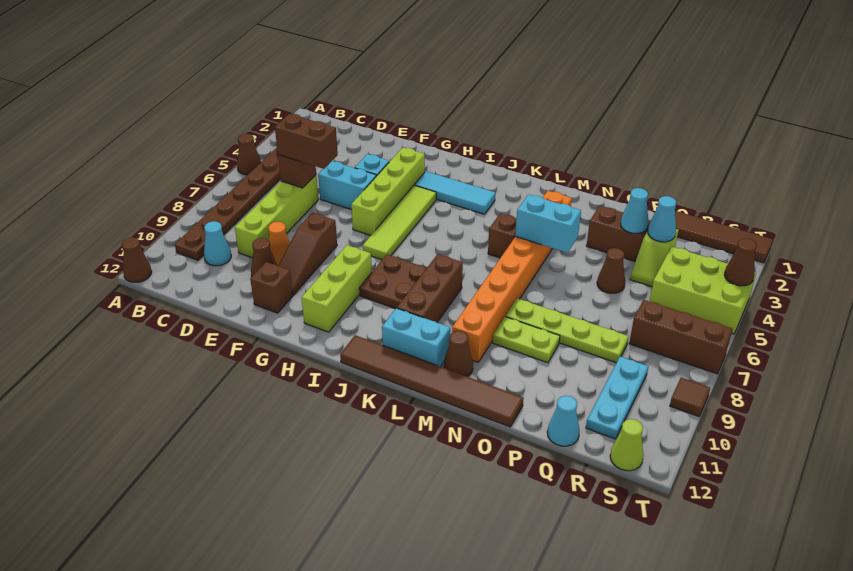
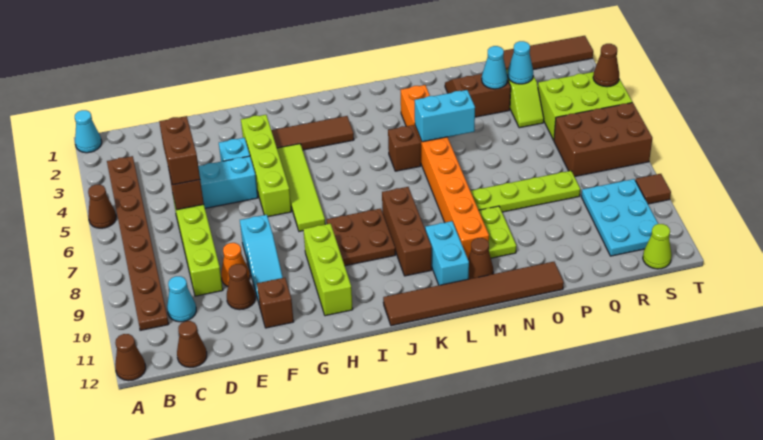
brown brick D6:E6 level 3 -> brown brick D5:D6 level 3
brown slope F8:F10 level 1 top 8 -> cyan slope F8:F10 level 1 top 8
cyan tile H3:J3 level 1 -> brown tile H3:J3 level 1
cyan brick K11:L11 level 1 -> cyan brick L10:L11 level 1
lime plate N9:O9 level 1 -> lime plate N9:N10 level 1
brown cone P5 level 1 -> brown cone C12 level 1
cyan cone Q12 level 1 -> cyan cone A1 level 1
brown brick R7:T7 level 1 -> brown brick R6:T7 level 1
cyan plate R9:R11 level 1 -> cyan plate R9:S11 level 1

